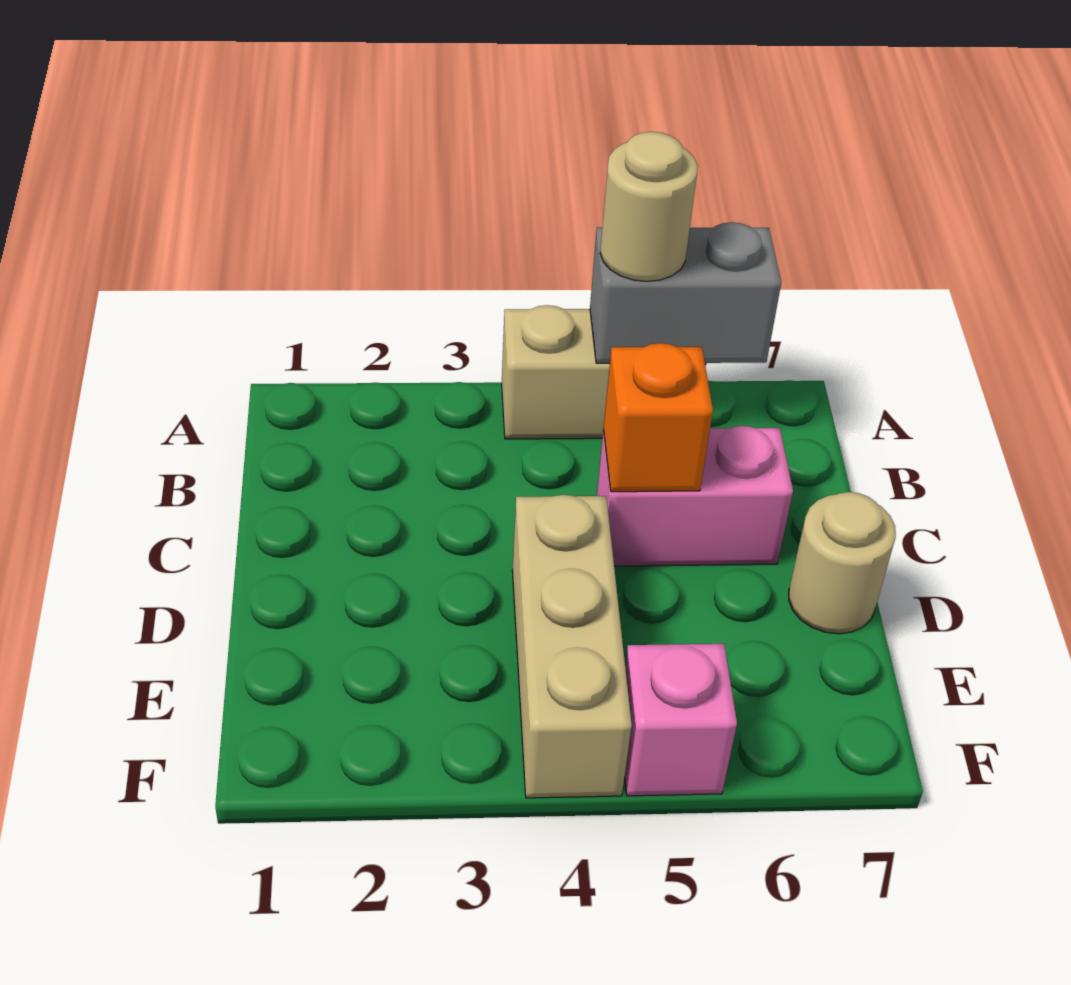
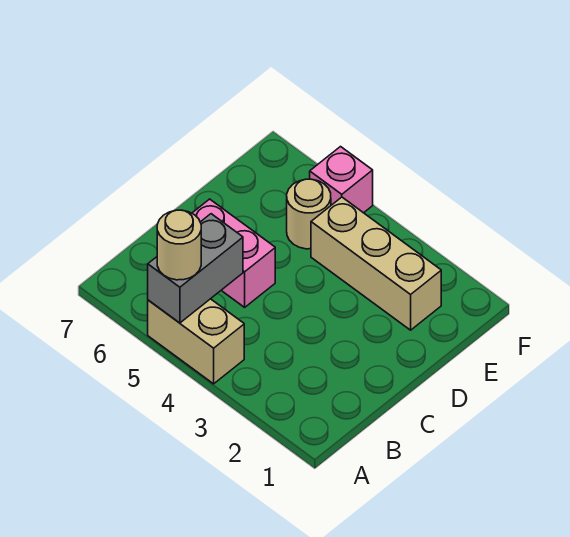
grey brick A5:A6 level 2 -> grey brick A5:B5 level 2
orange brick C5 level 2 -> none
tan brick D4:F4 level 1 -> tan brick E2:E4 level 1
tan round brick D7 level 1 -> tan round brick E5 level 1

